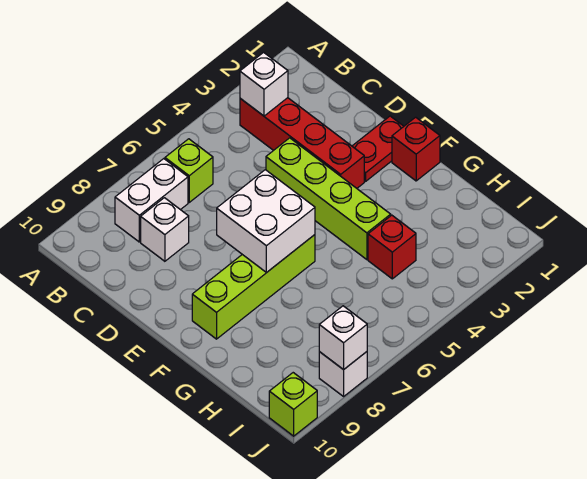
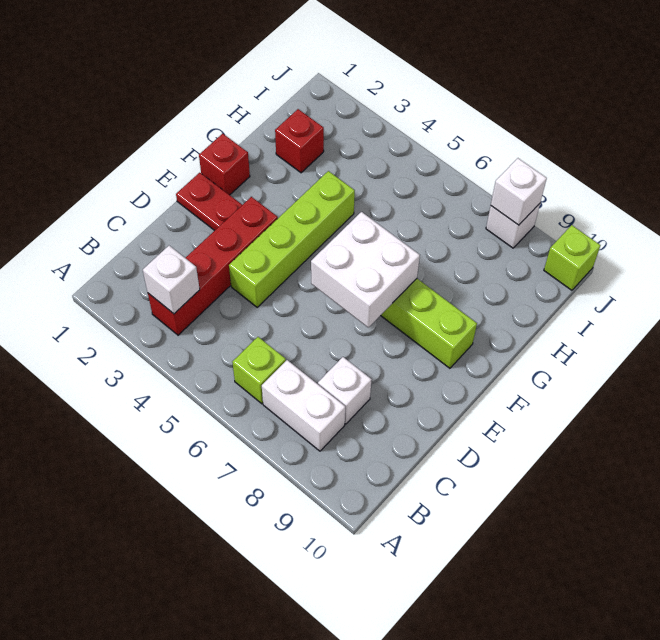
red brick H4 level 1 -> red brick H2 level 1

